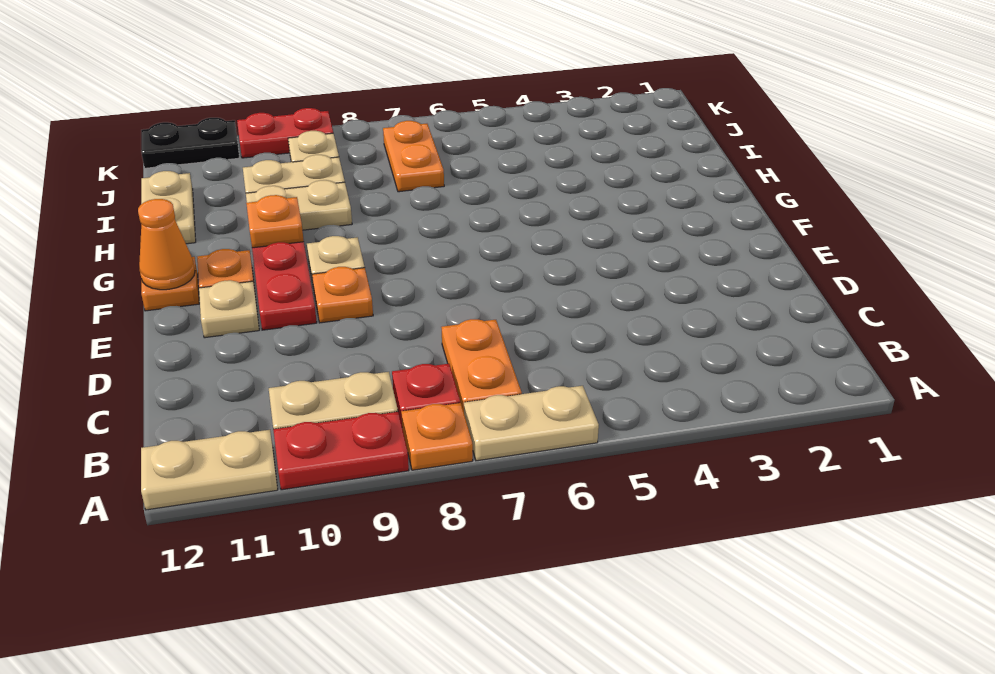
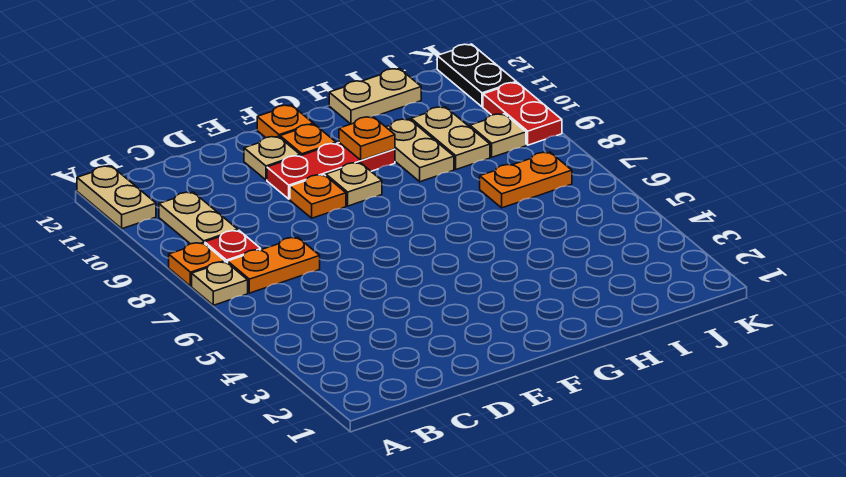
tan plate A6:A7 level 1 -> tan plate A7 level 1
red plate A9:A10 level 1 -> none
orange cone F12 level 2 -> none

